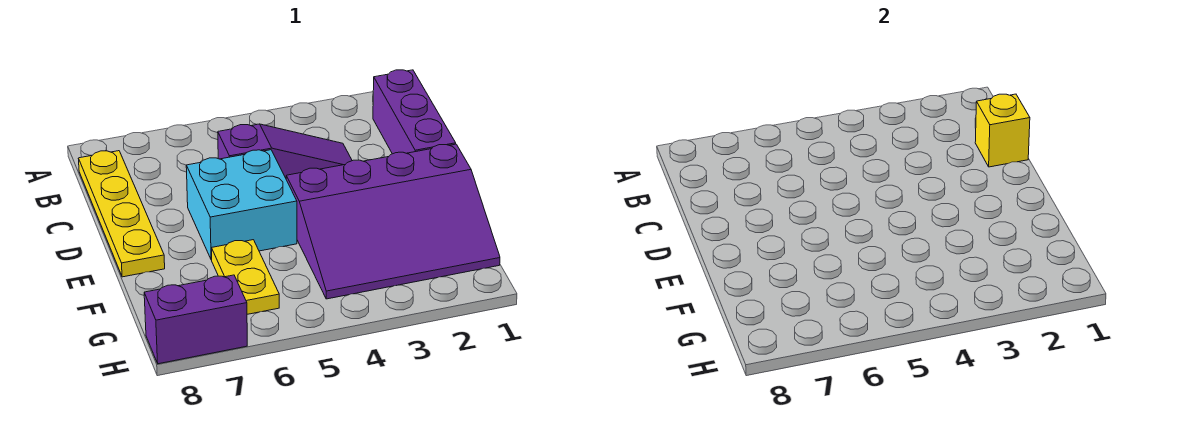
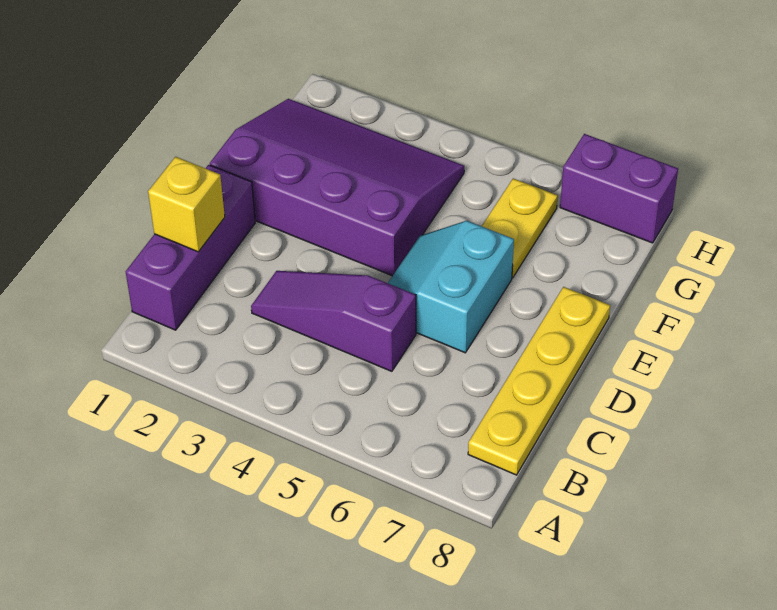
cyan brick D5:E6 level 1 -> cyan slope D5:E6 level 1 top 6

